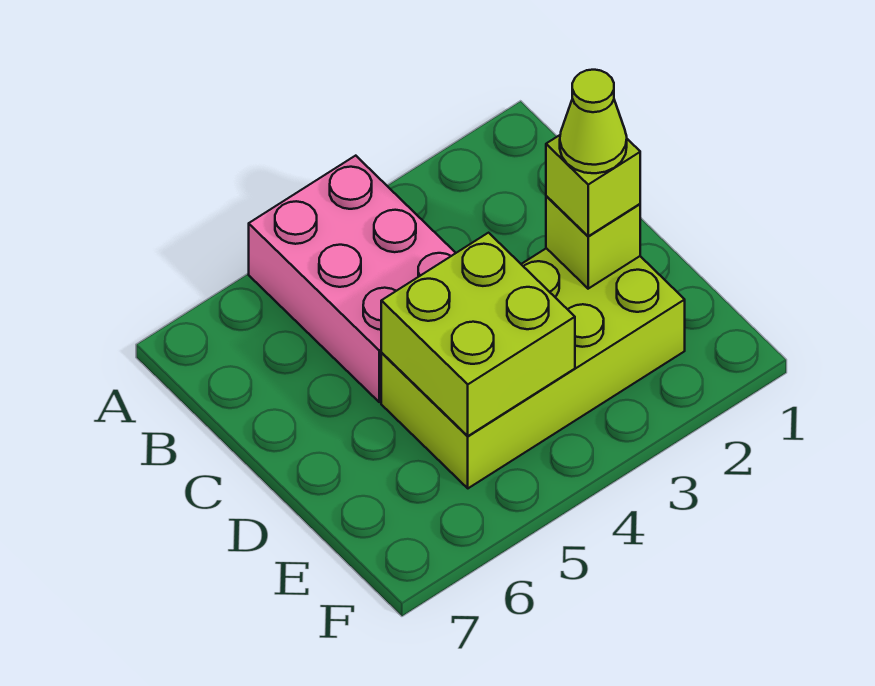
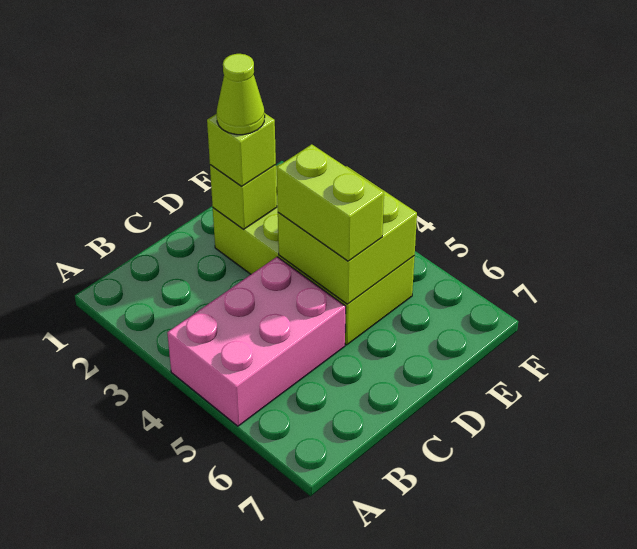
none -> lime brick D4:D5 level 3

